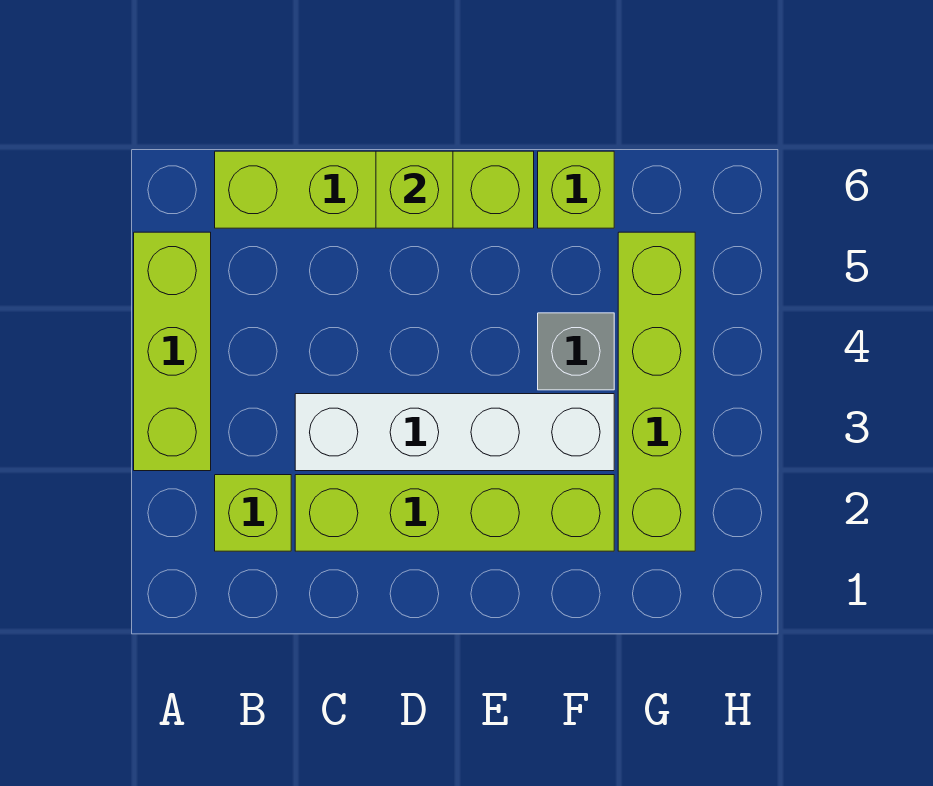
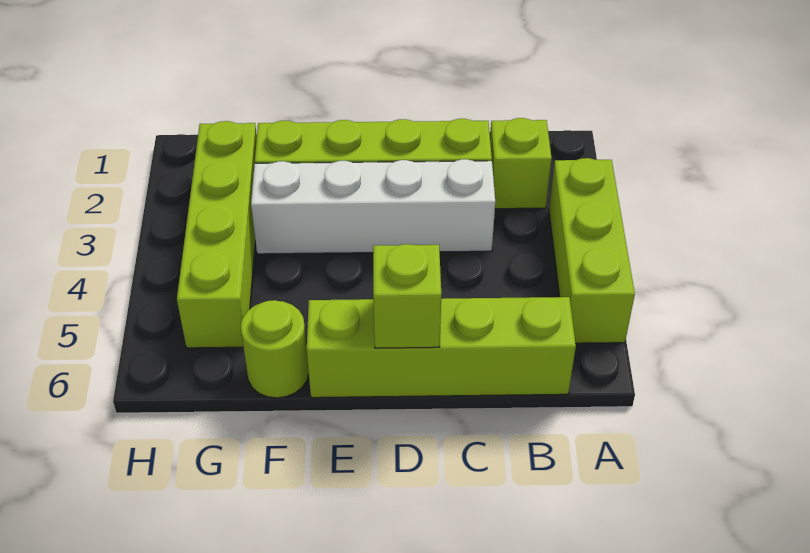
grey brick F4 level 1 -> none
lime brick F6 level 1 -> lime round brick F6 level 1

